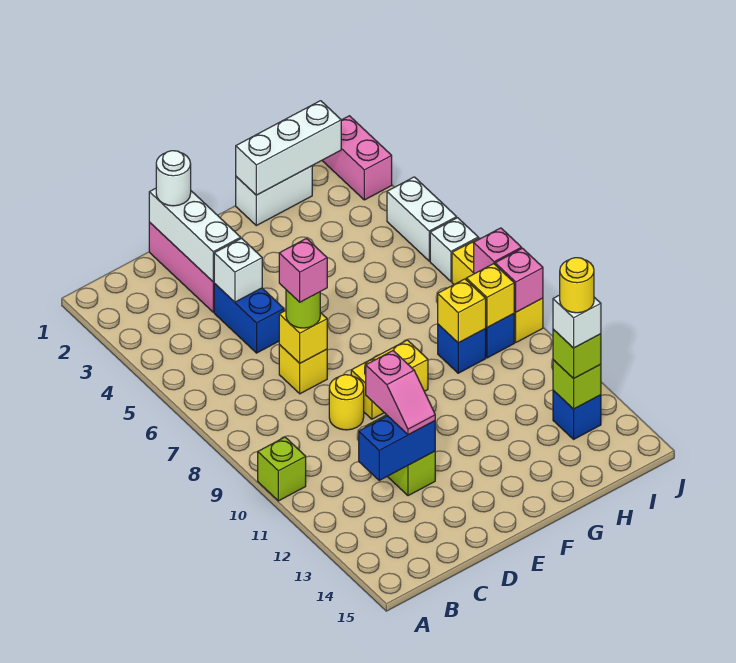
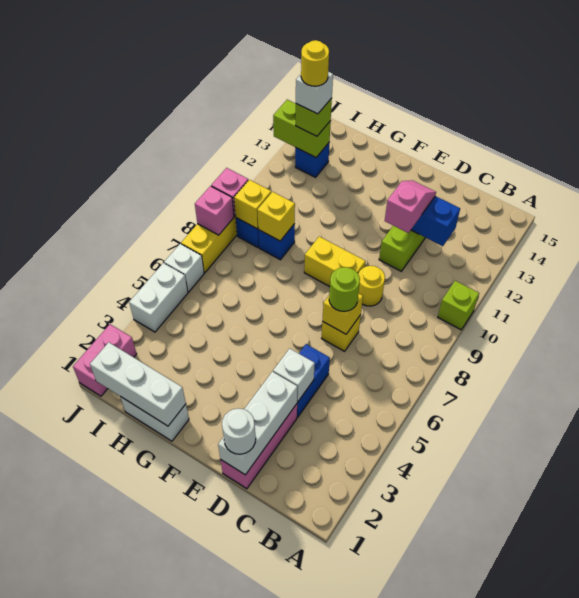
pink brick D7 level 4 -> none
lime brick I13 level 2 -> lime brick I13:J13 level 2

